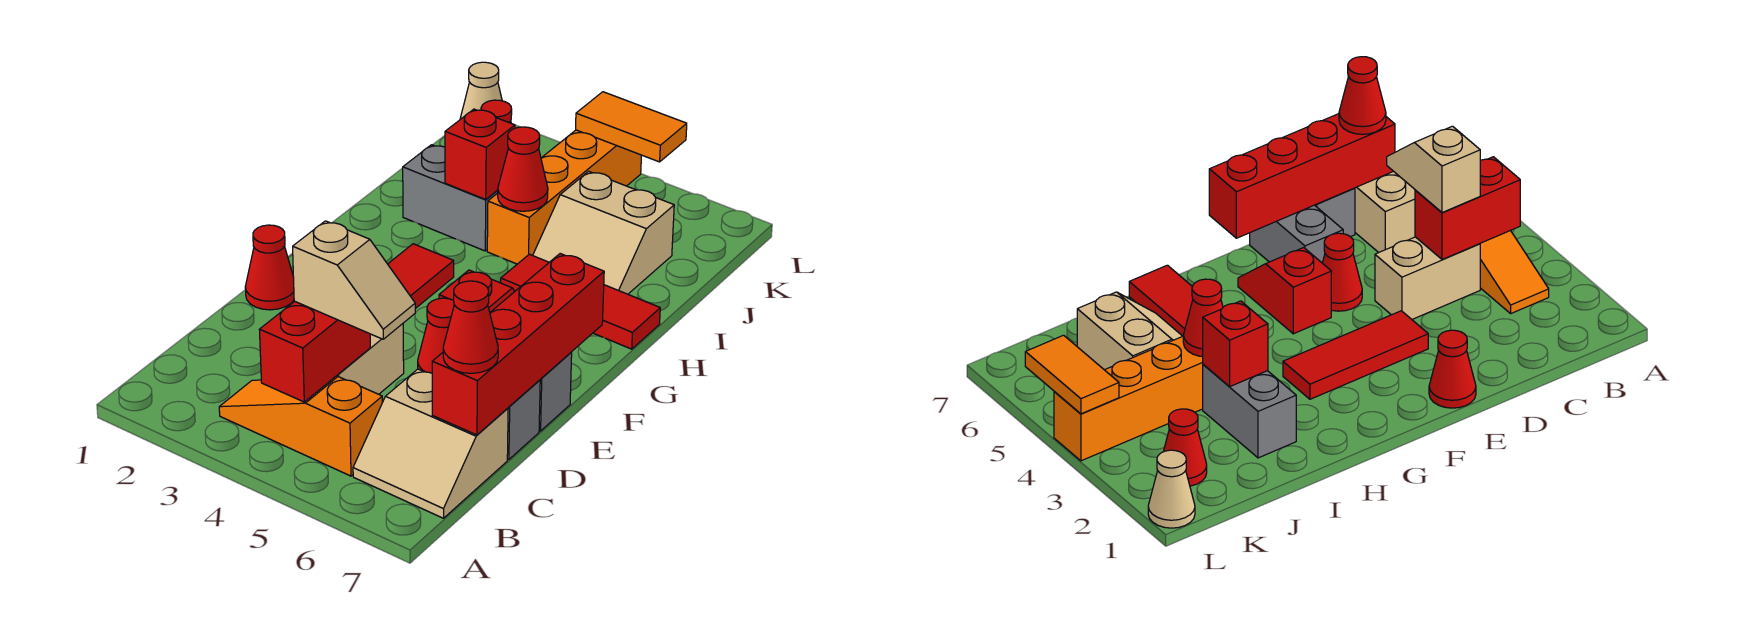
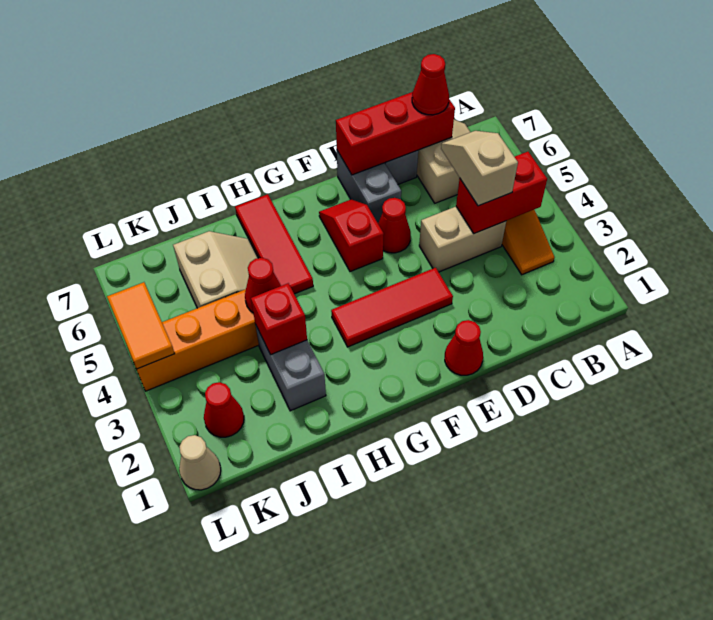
red brick C7:F7 level 2 -> red brick C7:E7 level 2

